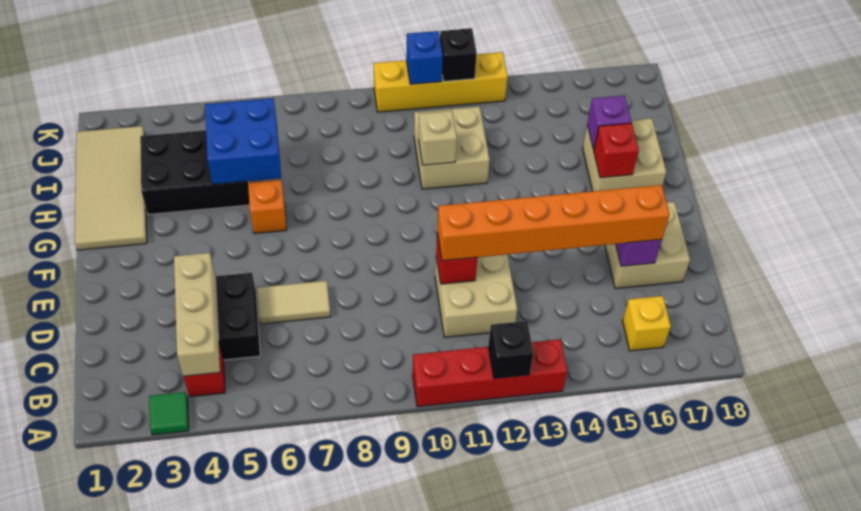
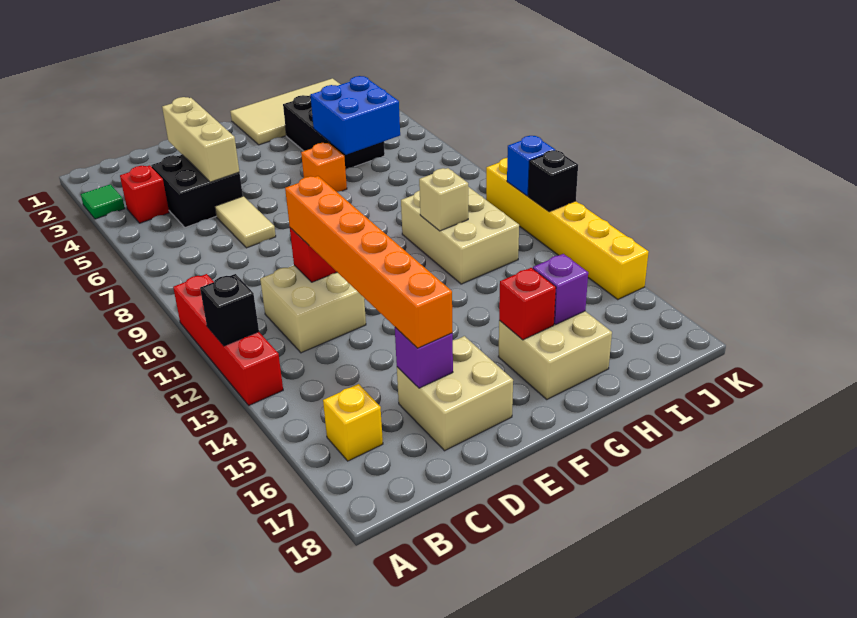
tan brick B4:D4 level 2 -> tan brick D3:D5 level 2
tan brick H11:I12 level 1 -> tan brick H10:I12 level 1
yellow brick K10:K13 level 1 -> yellow brick K10:K15 level 1

